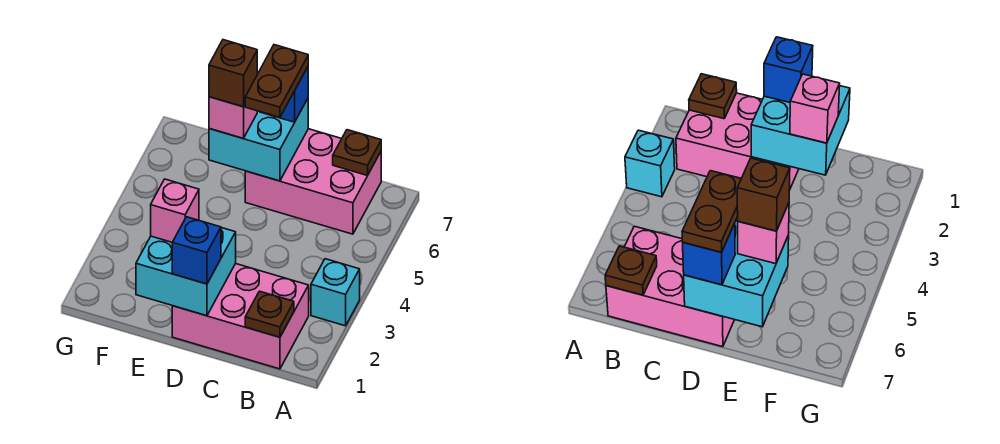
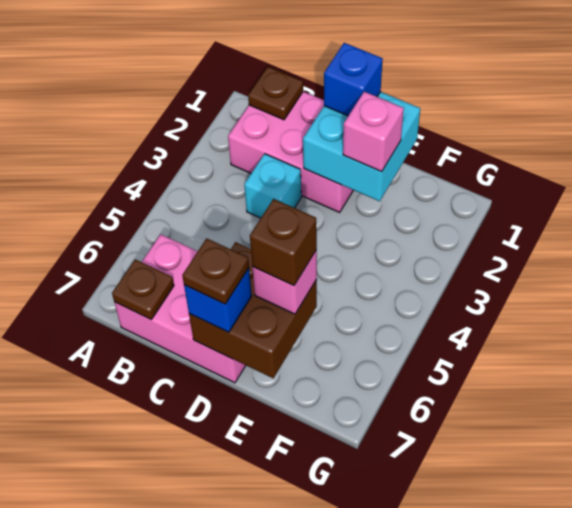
cyan brick A3 level 1 -> cyan brick C3 level 1
cyan brick D6:E7 level 2 -> brown brick D6:E7 level 2
brown plate D6:D7 level 4 -> brown plate D7 level 4

